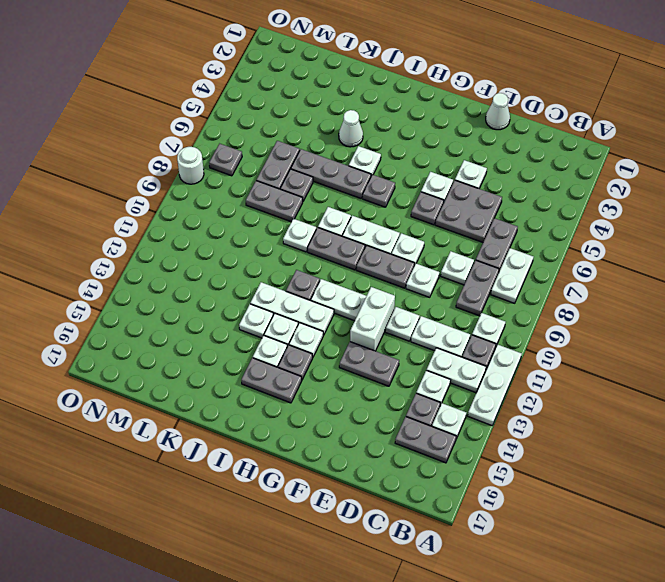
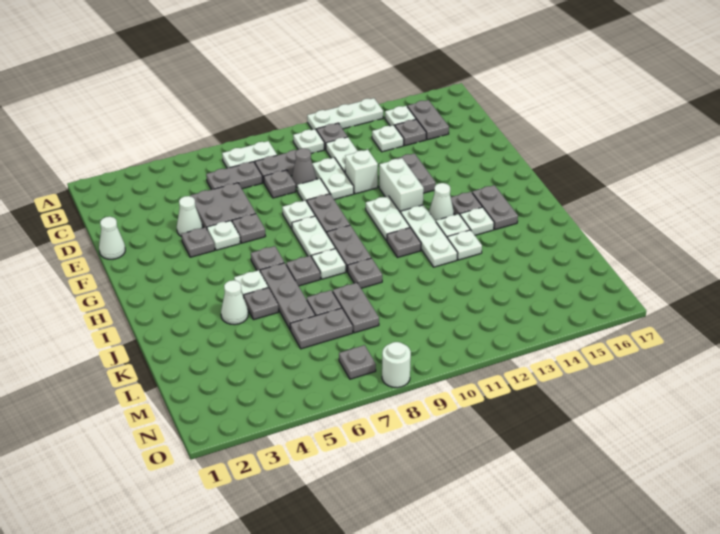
white plate B12:C12 level 1 -> white plate D10:E10 level 1
white plate D8 level 1 -> grey plate D8 level 1
none -> grey cone D9 level 1
white plate E4 level 1 -> white cone E4 level 1
white plate E9 level 1 -> white tile E9 level 1
white plate E11 level 1 -> white brick E11 level 1
none -> grey plate F4 level 1
white brick F11:F12 level 1 -> white brick F12:G12 level 1
white plate H13 level 1 -> white cone H13 level 1
none -> grey plate I7 level 1
none -> grey plate J5 level 1
white plate J9 level 1 -> grey plate J9 level 1

